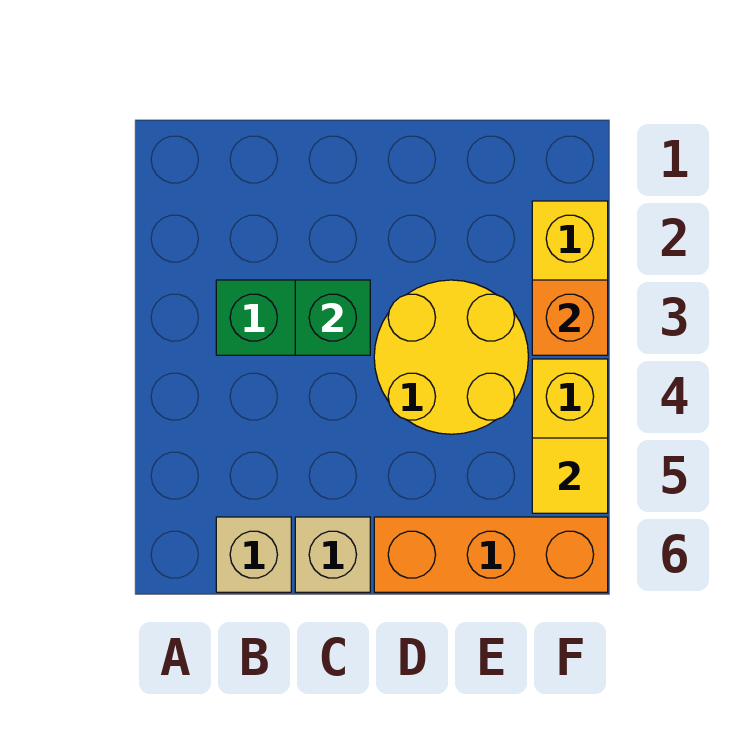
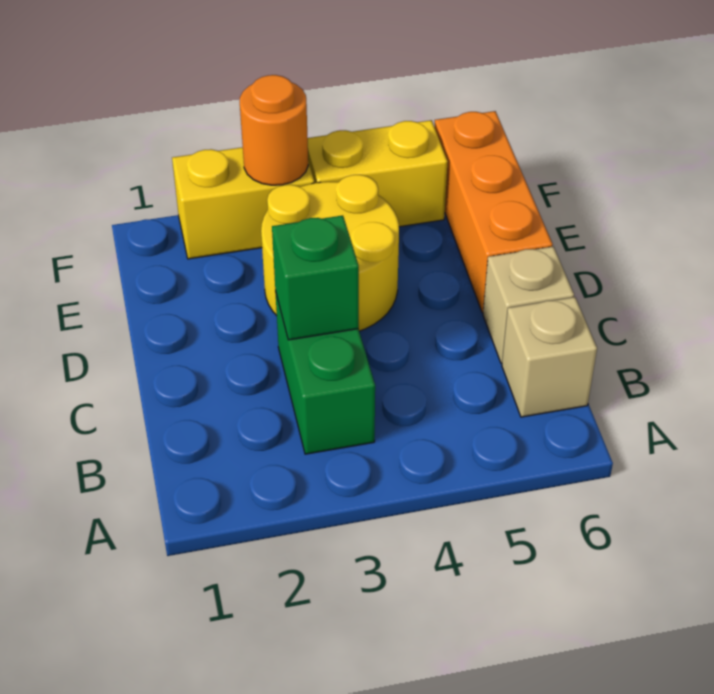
orange brick F3 level 2 -> orange round brick F3 level 2
yellow tile F5 level 2 -> none

